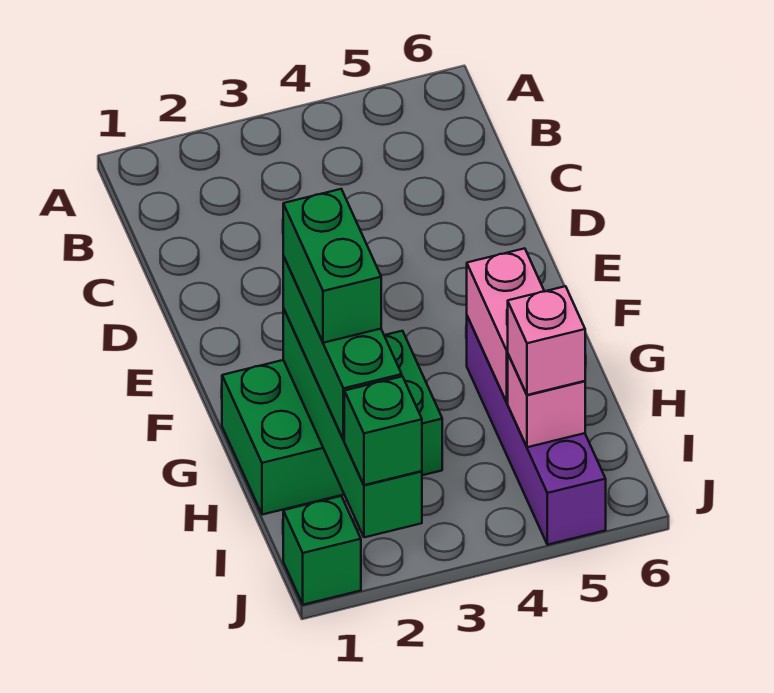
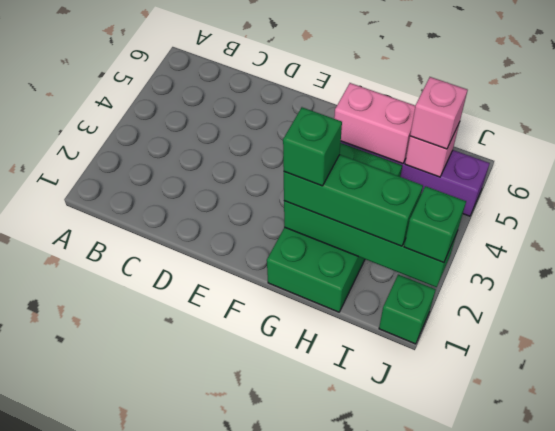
green brick G1:H3 level 1 -> green brick G1:H4 level 1
green brick G2:H2 level 4 -> green brick G2 level 4

